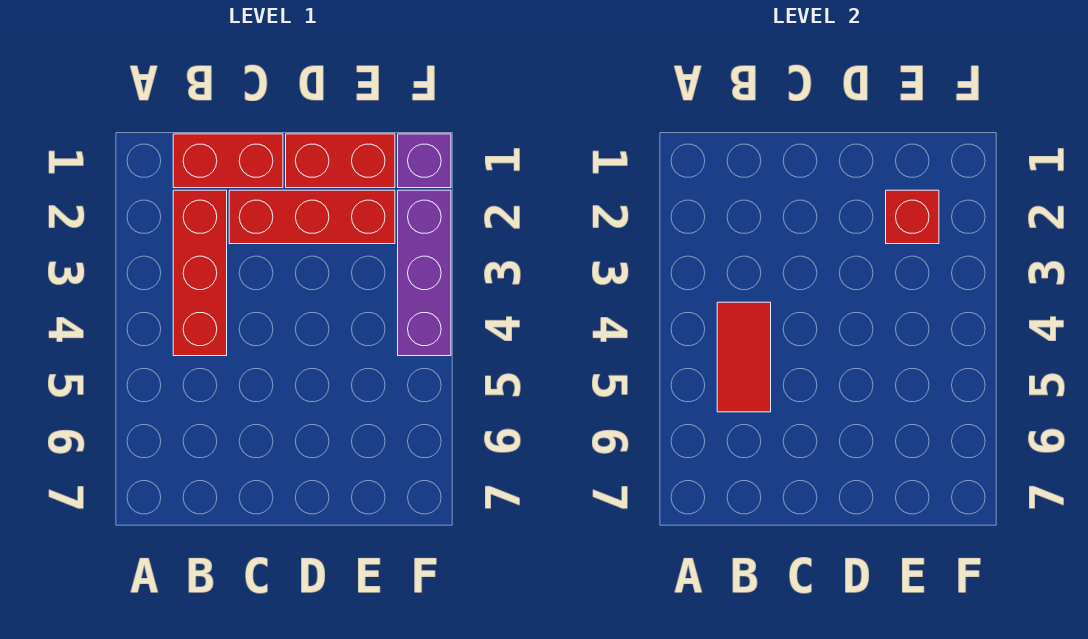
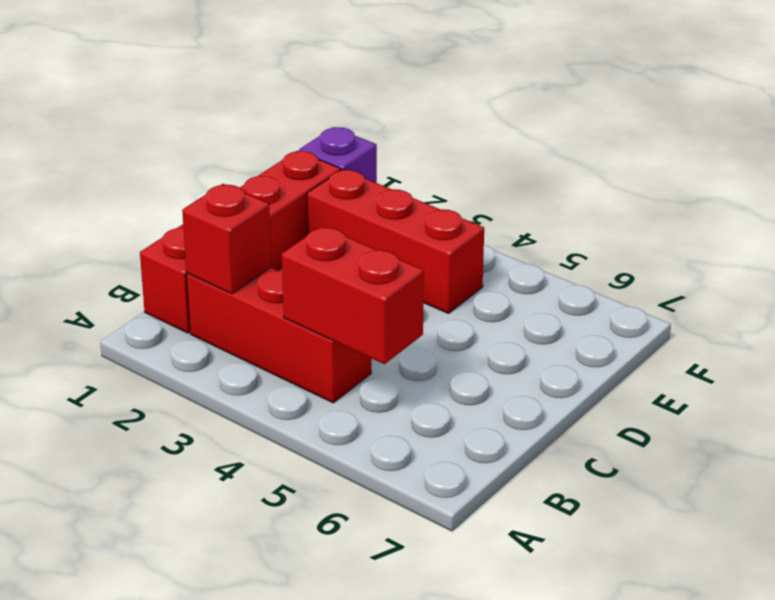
red tile B4:B5 level 2 -> red brick B4:B5 level 2
red brick C2:E2 level 1 -> red brick E2:E4 level 1
red brick E2 level 2 -> red brick B2 level 2
purple brick F2:F4 level 1 -> none

